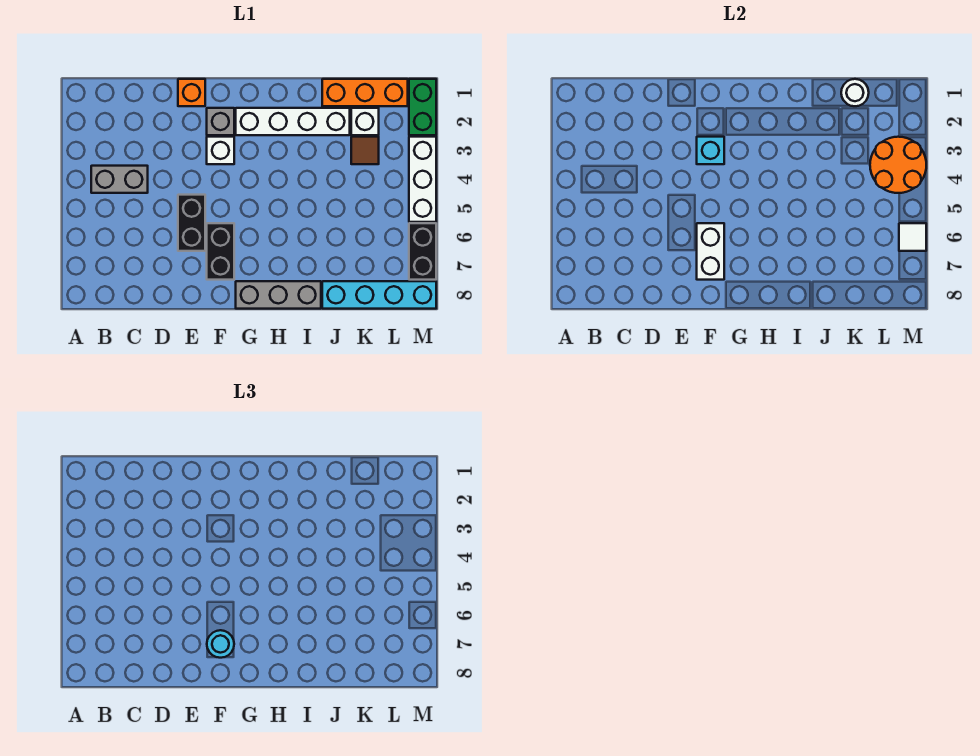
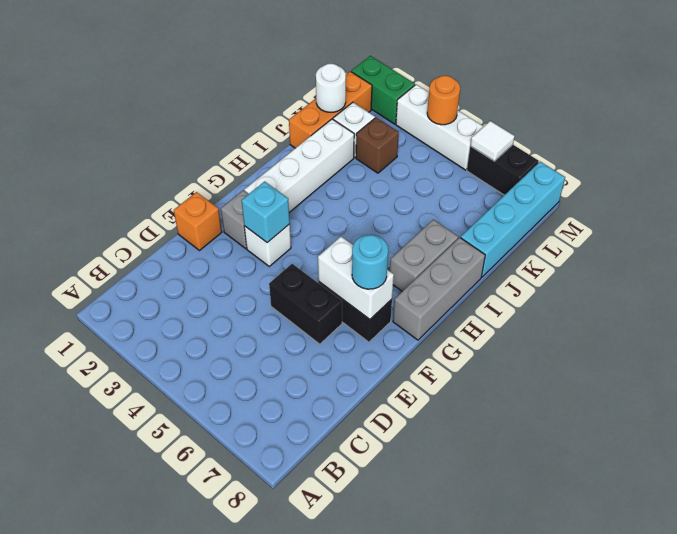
grey brick B4:C4 level 1 -> grey brick H7:I7 level 1
brown tile K3 level 1 -> brown brick K3 level 1
orange round brick L3:M4 level 2 -> orange round brick M4 level 2

